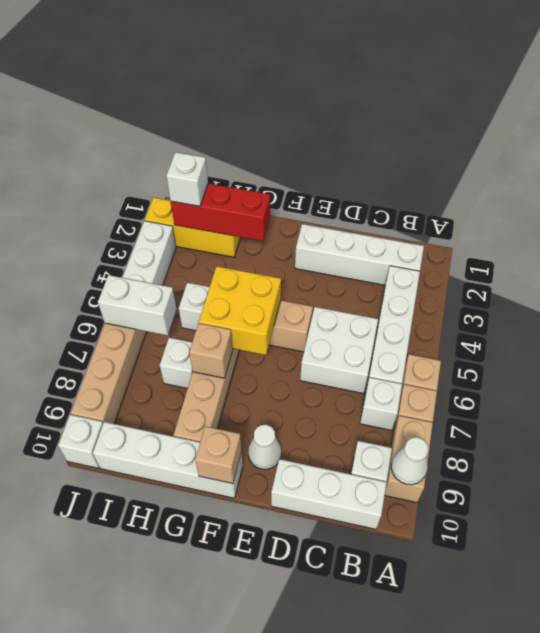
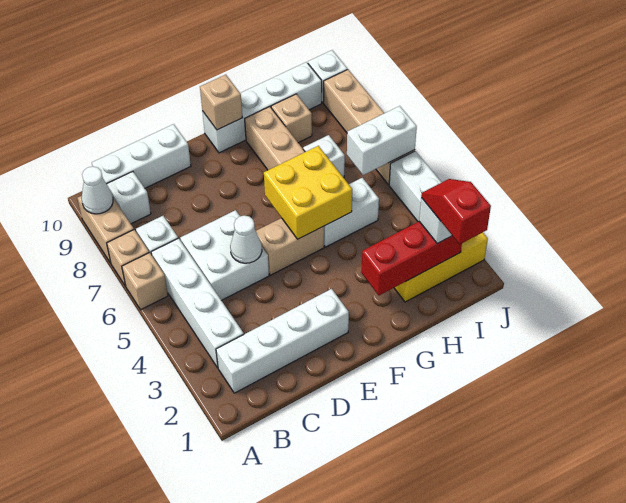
white cone E9 level 1 -> white cone D5 level 2
tan brick G7 level 2 -> tan brick H9 level 1
none -> red slope I1:I2 level 4 top 1

